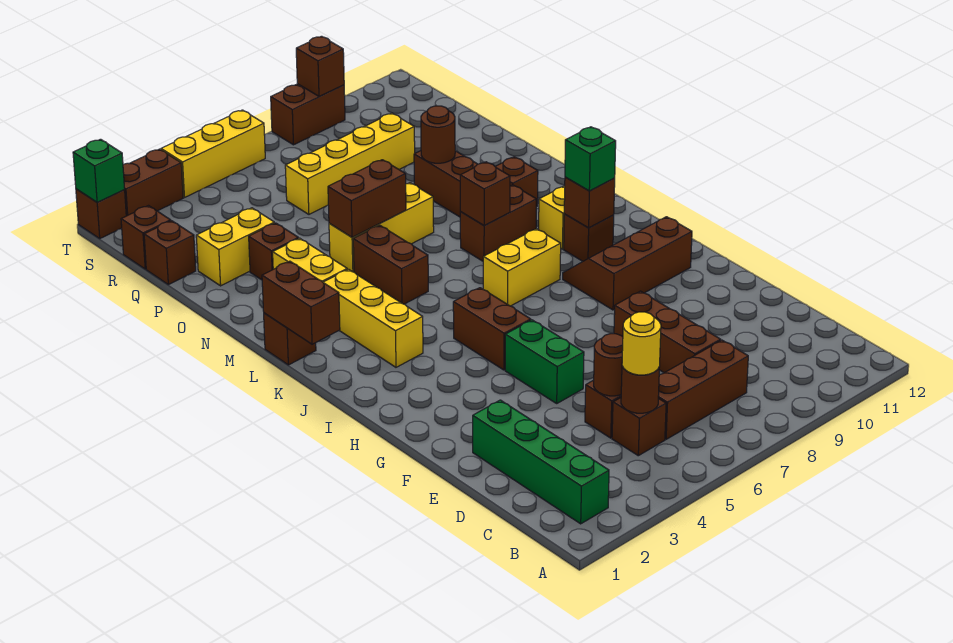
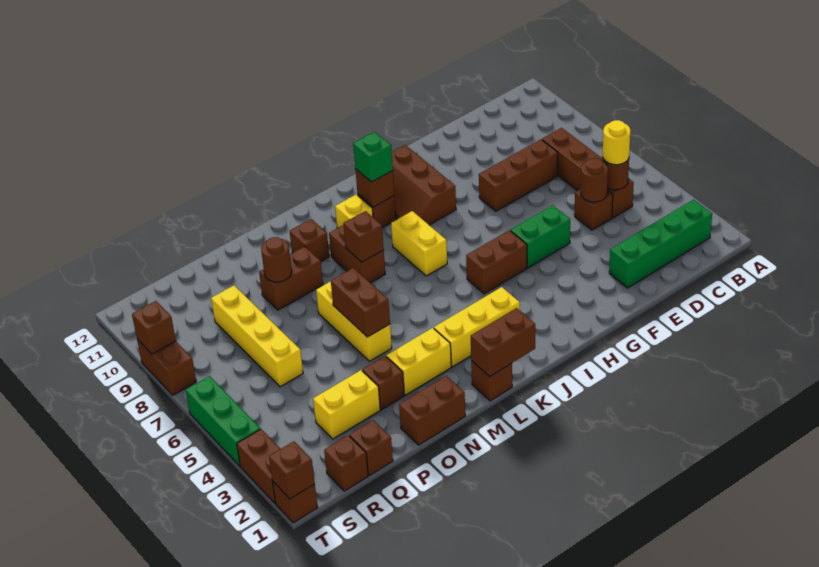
brown brick L5:M5 level 1 -> brown brick N1:O1 level 1
yellow brick P2:P3 level 1 -> yellow brick P3:Q3 level 1
green brick T1 level 2 -> brown brick T1 level 2
yellow brick T4:T6 level 1 -> green brick T4:T6 level 1

